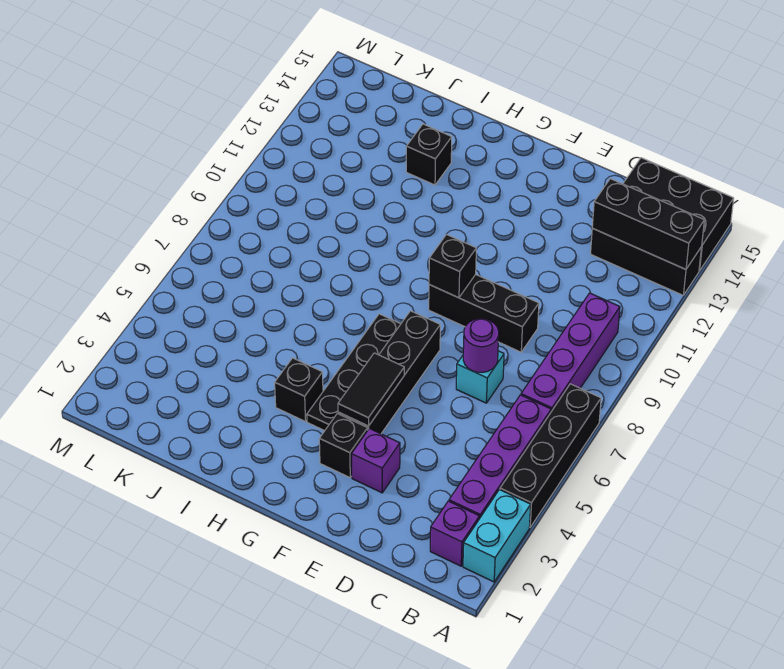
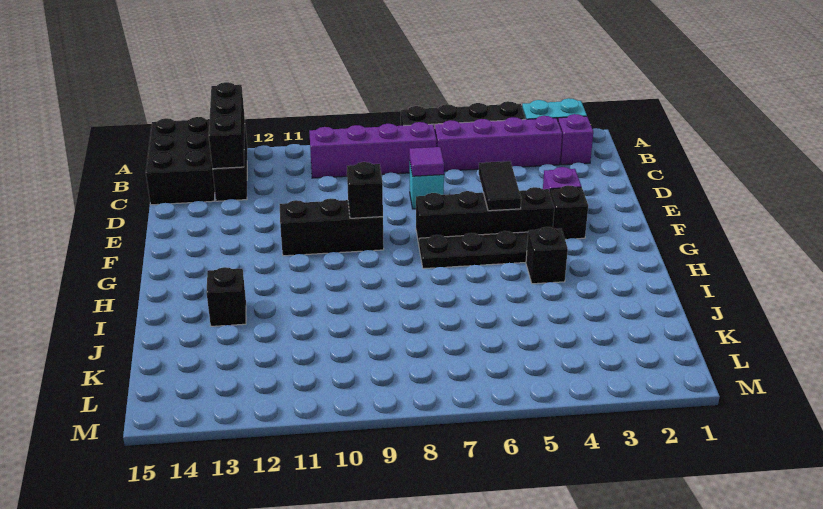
purple round brick D7 level 2 -> purple tile D7 level 2
black brick D9:F9 level 1 -> black brick F9:F11 level 1
black tile F4:F5 level 2 -> black tile E5:F5 level 2

